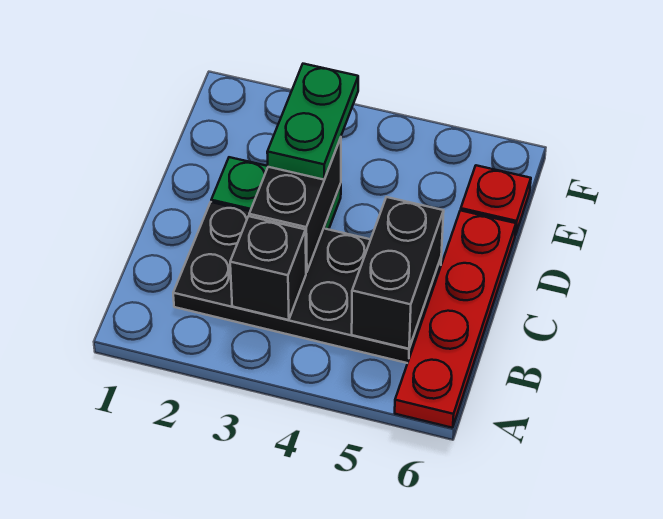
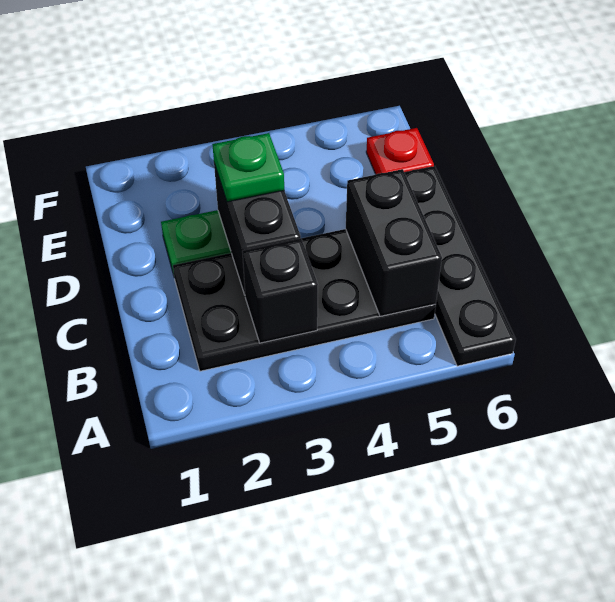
red plate A6:D6 level 1 -> black plate A6:D6 level 1
green plate D3:E3 level 3 -> green plate D3 level 3

